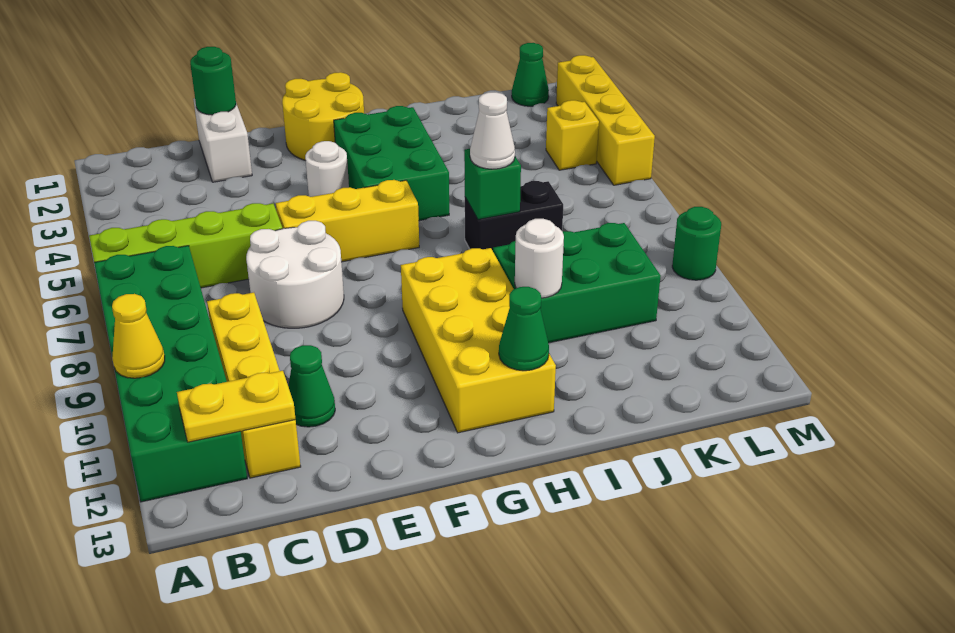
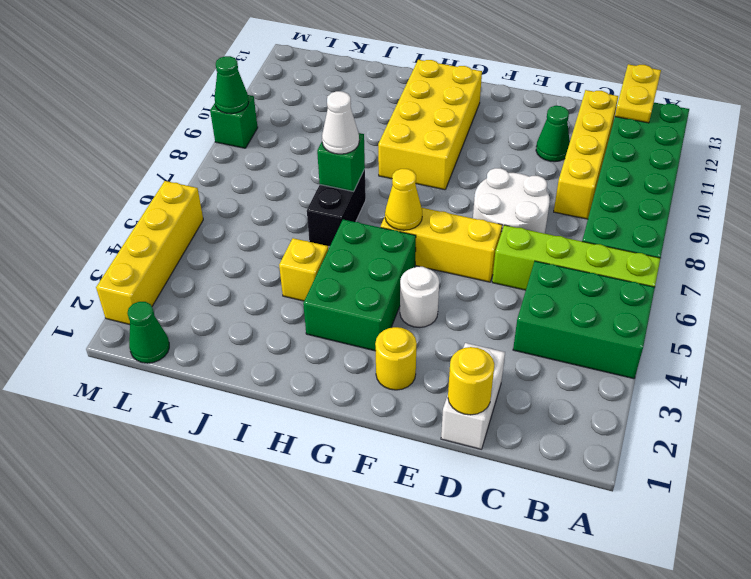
yellow cone A10 level 2 -> yellow cone G6 level 2
yellow plate B12:C12 level 2 -> yellow plate B12:B13 level 2
green round brick D1 level 2 -> yellow round brick D1 level 2
yellow round brick F1:G2 level 1 -> yellow round brick F2 level 1
green cone H12 level 2 -> green cone M9 level 2
black brick I7:J7 level 1 -> black brick I6:I7 level 1
green brick I9:K10 level 1 -> green brick A4:C5 level 1
white round brick I10 level 2 -> none
yellow brick L4 level 1 -> yellow brick I4 level 1
green round brick M9 level 1 -> green brick M9 level 1

